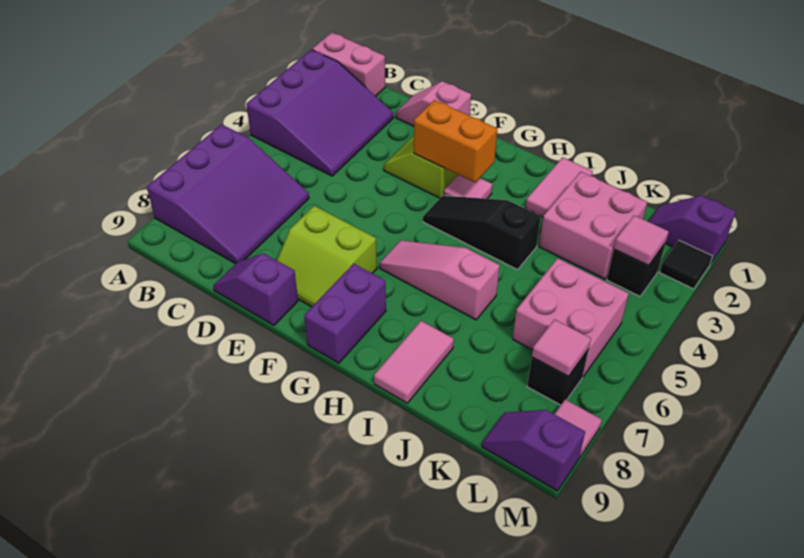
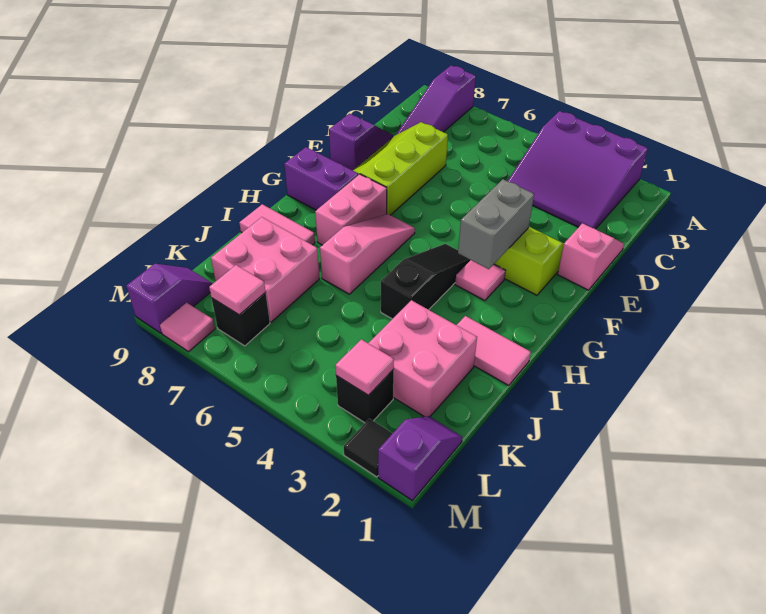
pink brick A1:B1 level 1 -> pink brick G7:H7 level 1
purple slope A6:C8 level 1 top A -> purple slope A8:C8 level 1 top A
lime slope E7:F8 level 1 top 7 -> lime slope D7:F8 level 1 top 7
orange brick F3:G3 level 2 -> grey brick F3:G3 level 2
pink brick K5:L6 level 1 -> pink brick J7:K8 level 1

